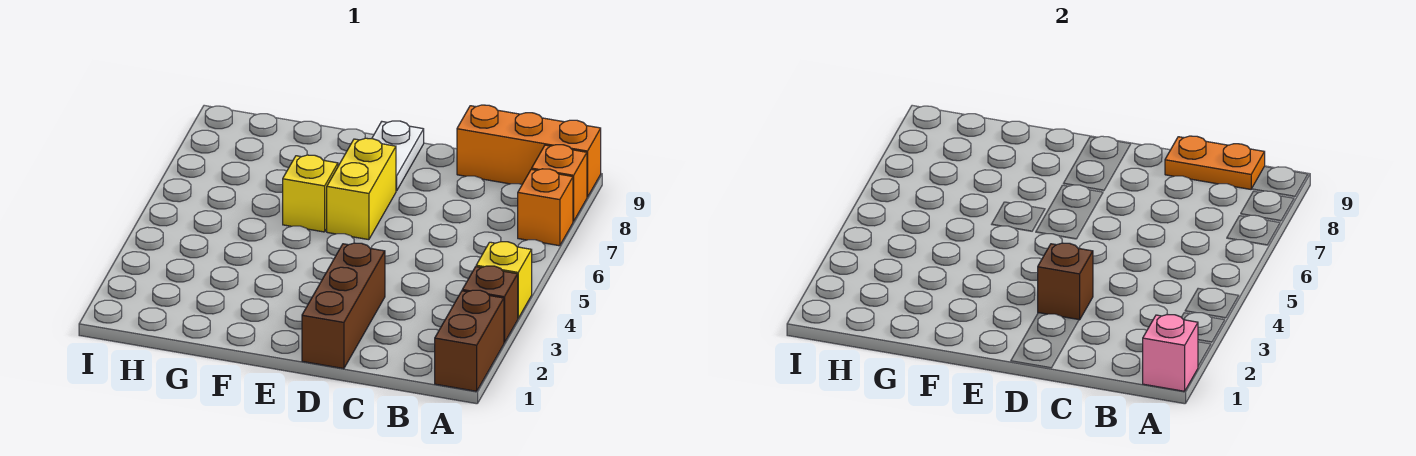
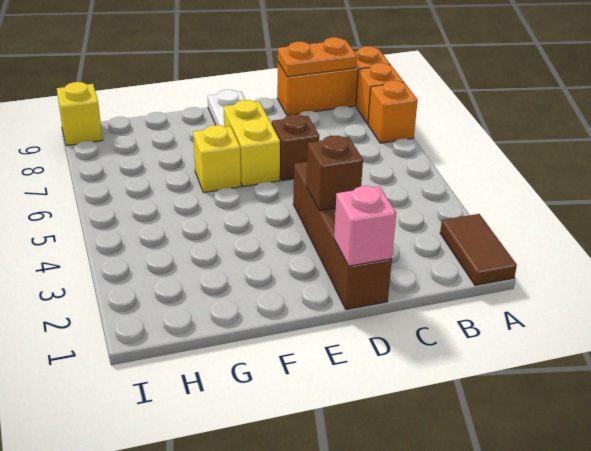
brown brick A1:A2 level 1 -> brown tile A1:A2 level 1
pink brick A1 level 2 -> pink brick D1 level 2
brown brick A3 level 1 -> brown brick D6 level 1
yellow brick A4 level 1 -> yellow brick I9 level 1
brown brick D1:D3 level 1 -> brown brick D1:D4 level 1

